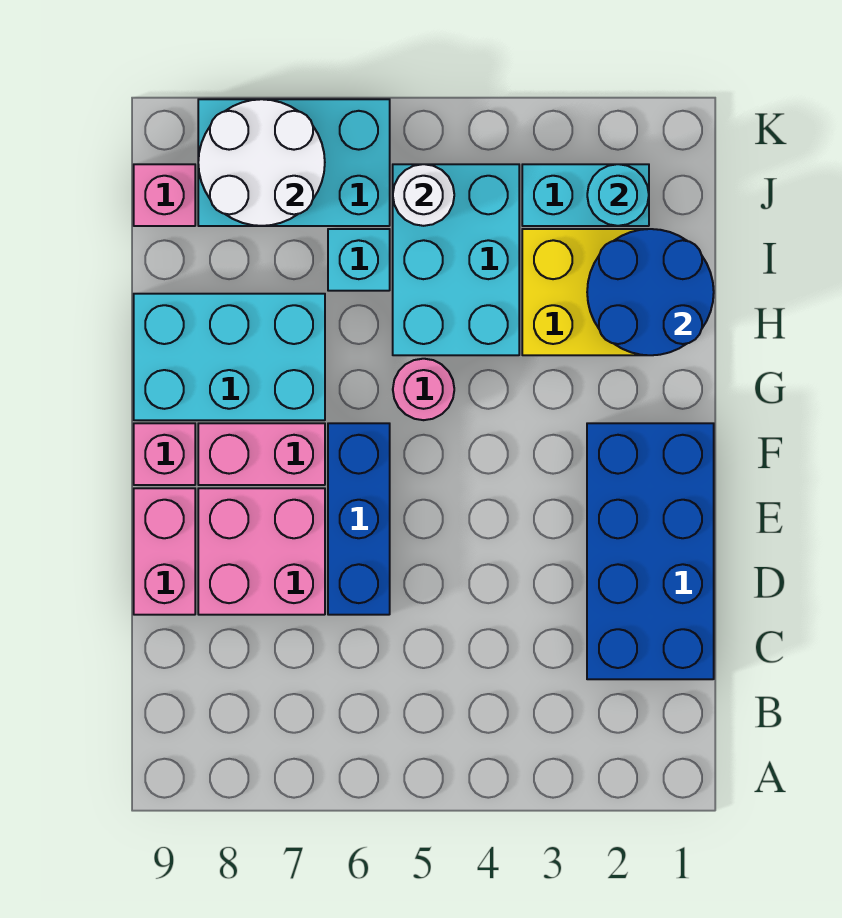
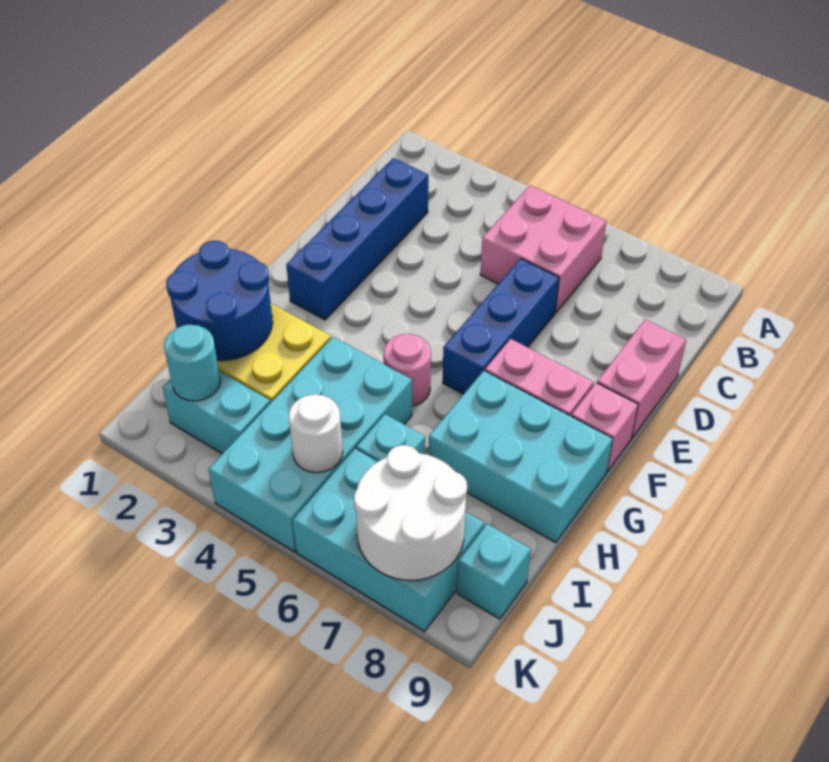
blue brick C1:F2 level 1 -> blue brick C2:F2 level 1
pink brick D7:E8 level 1 -> pink brick B5:C6 level 1
cyan brick H4:J5 level 1 -> cyan brick H4:K5 level 1
pink brick J9 level 1 -> cyan brick J9 level 1

